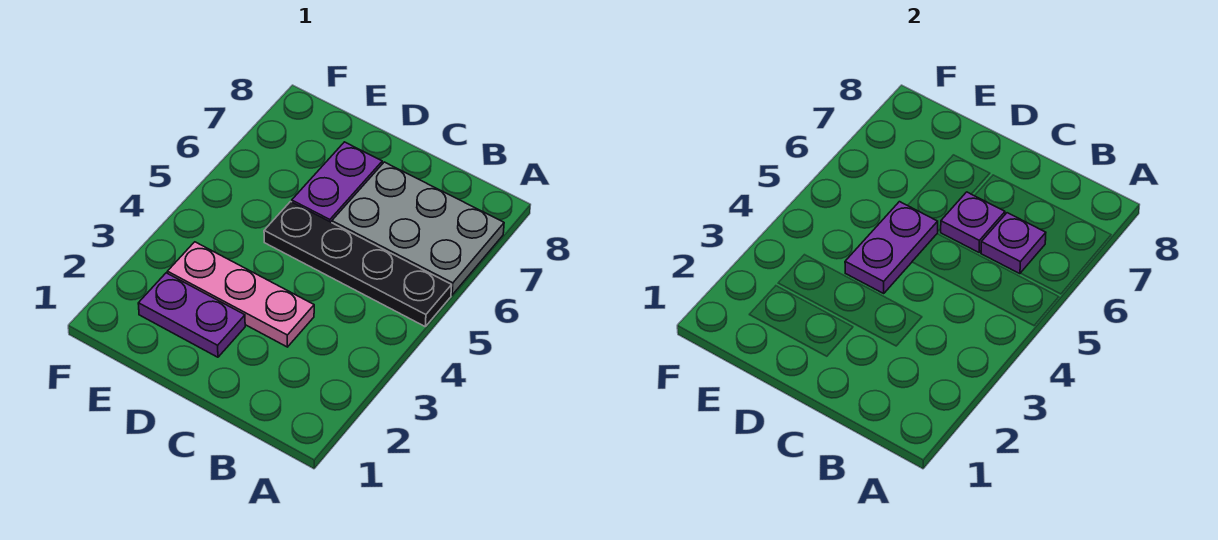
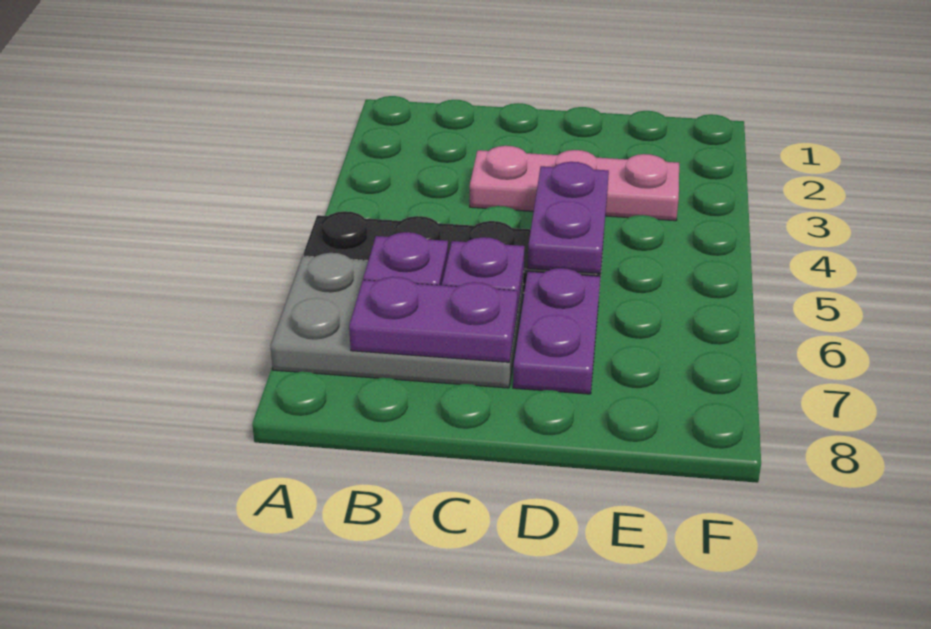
purple plate D2:E2 level 1 -> purple plate B7:C7 level 2

